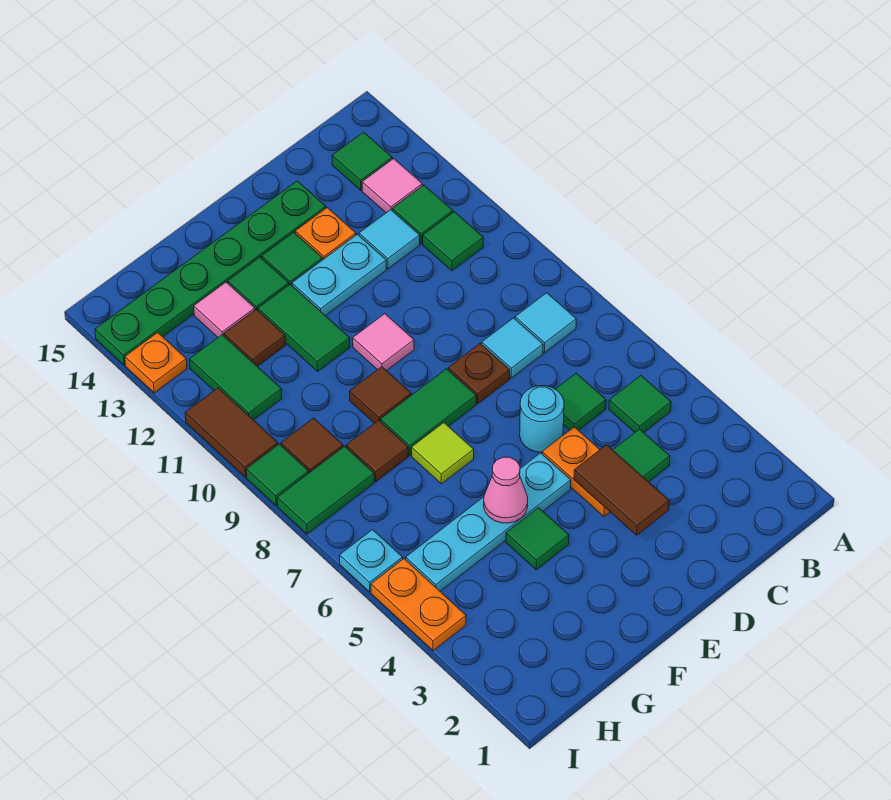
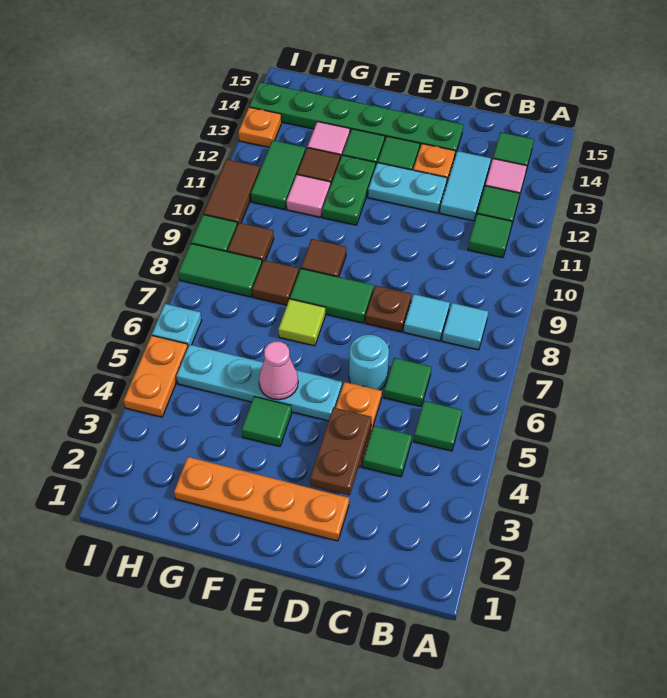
cyan tile C12 level 1 -> cyan tile C12:C13 level 1
none -> orange plate D2:G2 level 1
brown tile D3:D4 level 2 -> brown plate D3:D4 level 2
pink tile E10 level 1 -> pink tile G11 level 1
green tile F11:F12 level 1 -> green plate F11:F12 level 1

